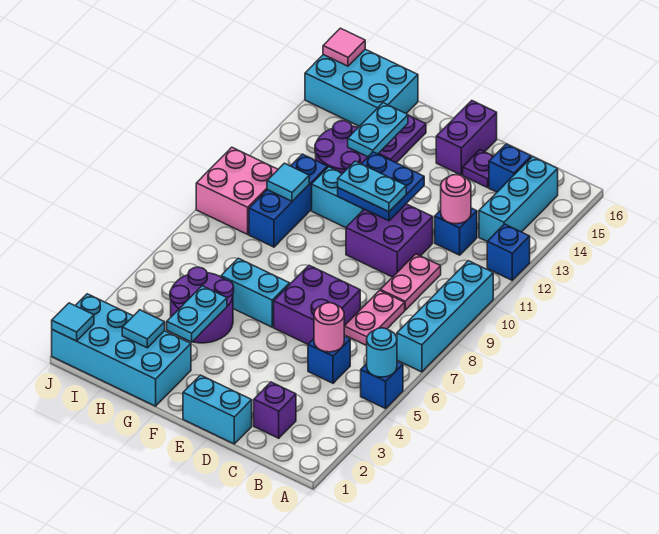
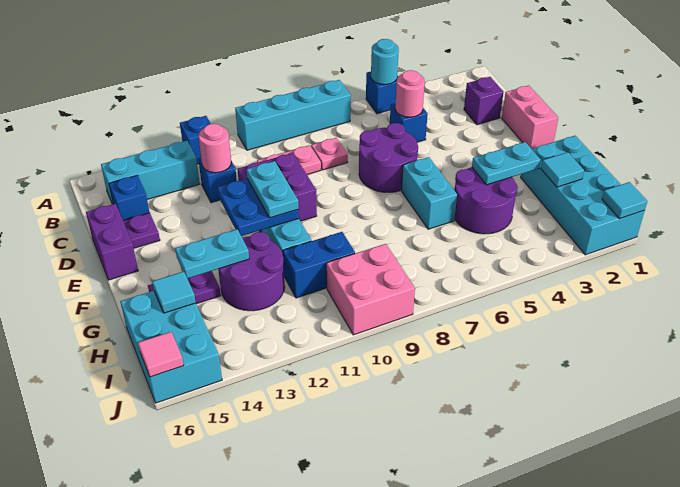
pink plate C7:C8 level 1 -> pink plate C8 level 1
cyan brick D1:E1 level 1 -> pink brick D1:E1 level 1
purple brick D6:E7 level 1 -> purple round brick D6:E7 level 1
purple brick E15:E16 level 1 -> purple brick D16:E16 level 1
blue brick H9:H11 level 1 -> blue brick H10:H11 level 1
cyan tile H10 level 2 -> cyan tile H15 level 2

